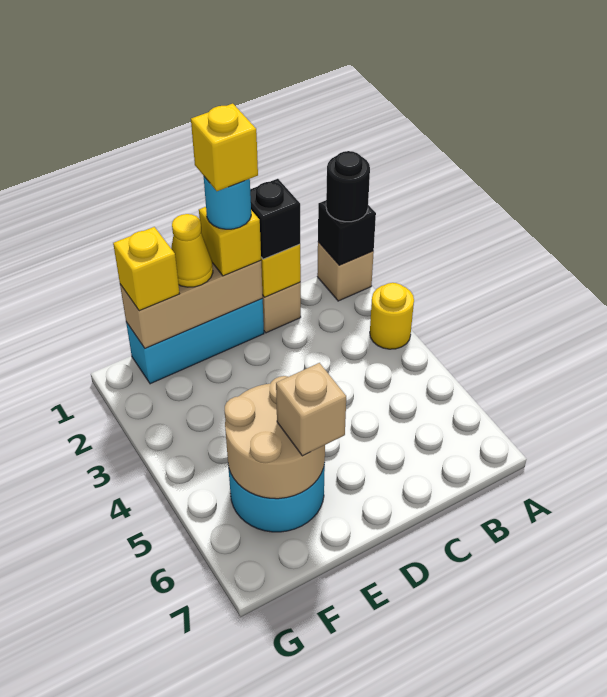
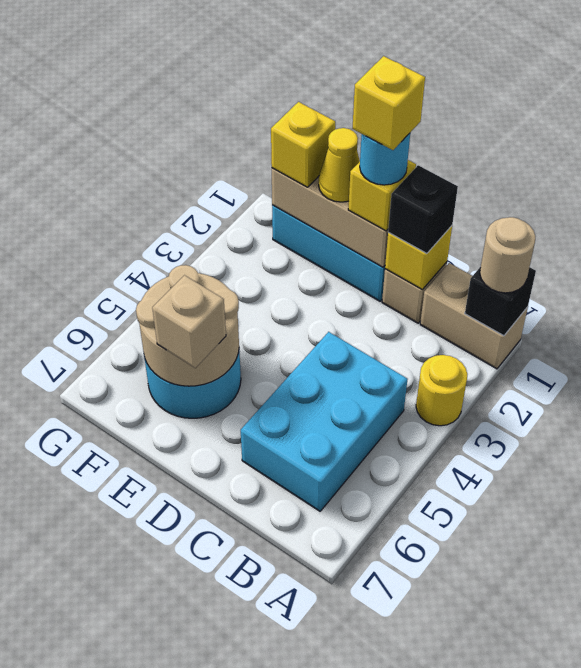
tan brick A1 level 1 -> tan brick A1:B1 level 1
black round brick A1 level 3 -> tan round brick A1 level 3
none -> cyan brick B4:C6 level 1

